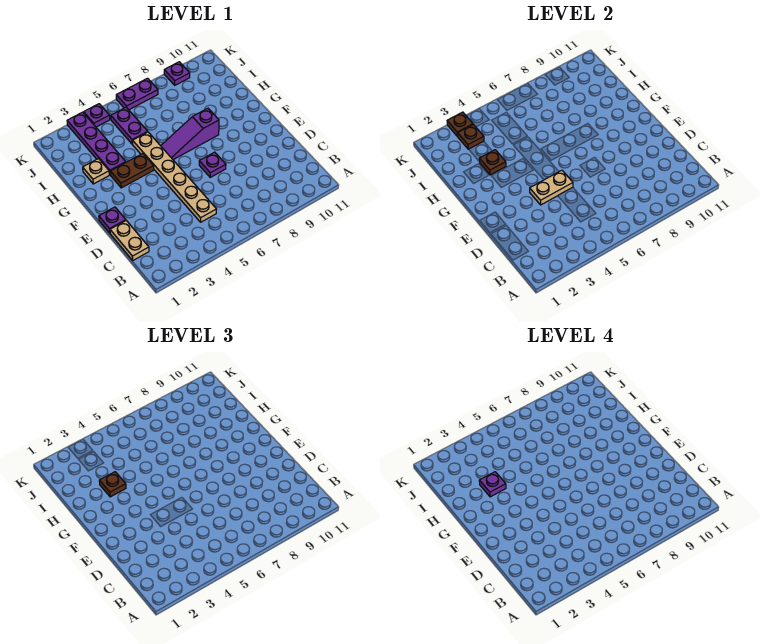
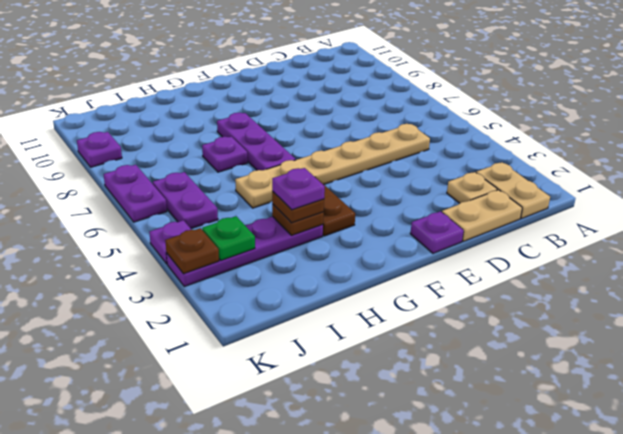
tan plate E4:E5 level 2 -> tan plate B1:B2 level 1
purple plate E7 level 1 -> purple plate H7 level 1
purple slope G6:G8 level 1 top 8 -> purple plate G6:G8 level 1
tan plate H2 level 1 -> tan plate C2 level 1
purple plate I5:J5 level 1 -> purple plate J5:J6 level 1
brown plate J3 level 2 -> green plate J3 level 2

